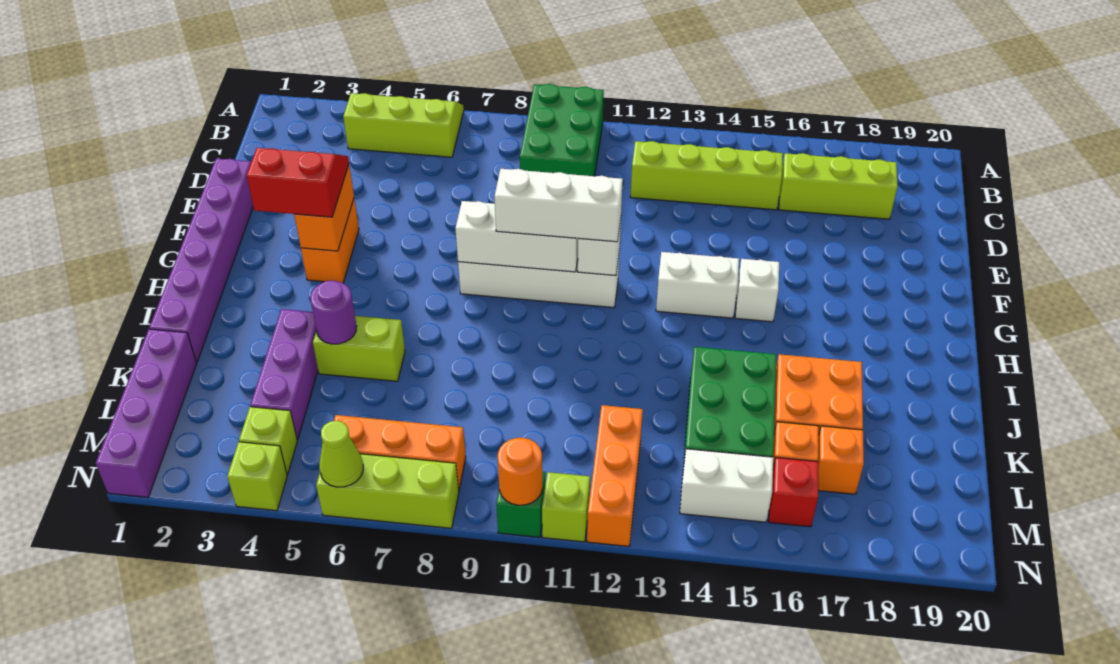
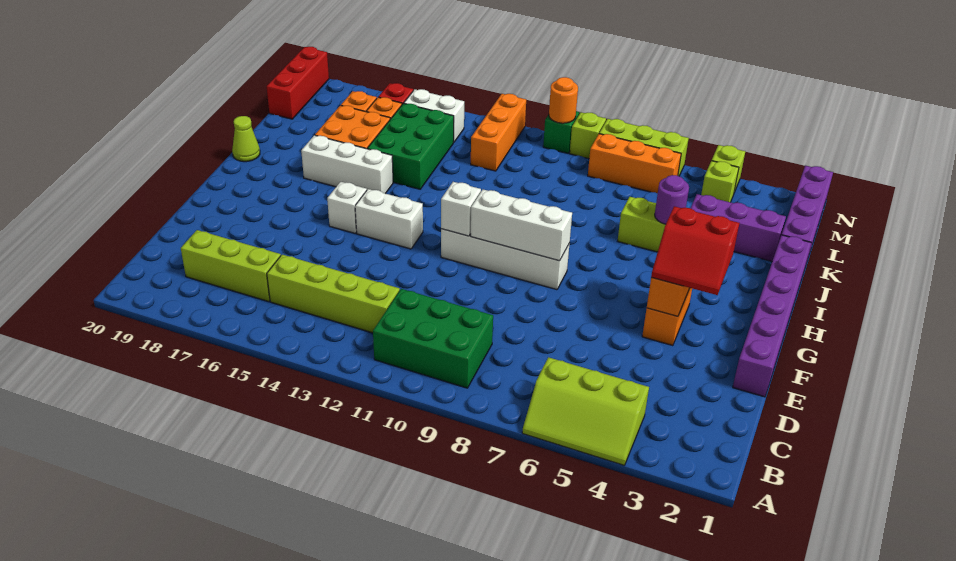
green brick A9:C10 level 1 -> green brick B9:C11 level 1
white brick G9:G11 level 3 -> white brick I15:I17 level 1
purple brick J4:L4 level 1 -> purple brick K2:K4 level 1
none -> red brick L20:N20 level 1
lime cone N6 level 2 -> lime cone I20 level 1
lime brick N11 level 1 -> lime brick N9 level 1

